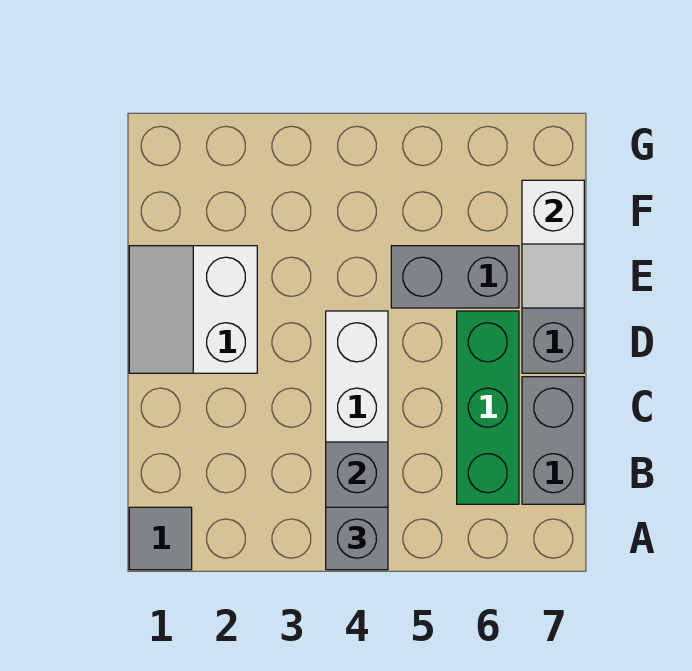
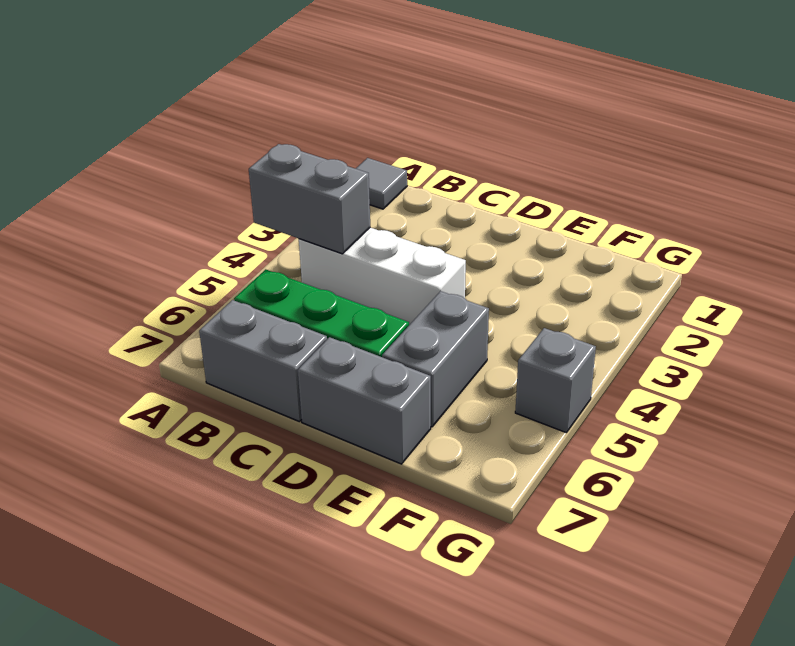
grey brick A4 level 3 -> grey brick G5 level 1
white slope D1:E2 level 1 top 2 -> none
white slope E7:F7 level 2 top F -> none

